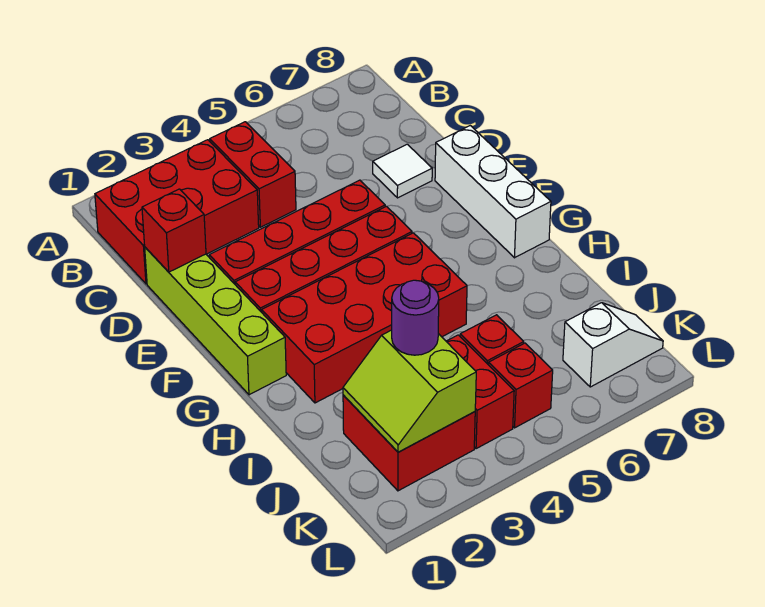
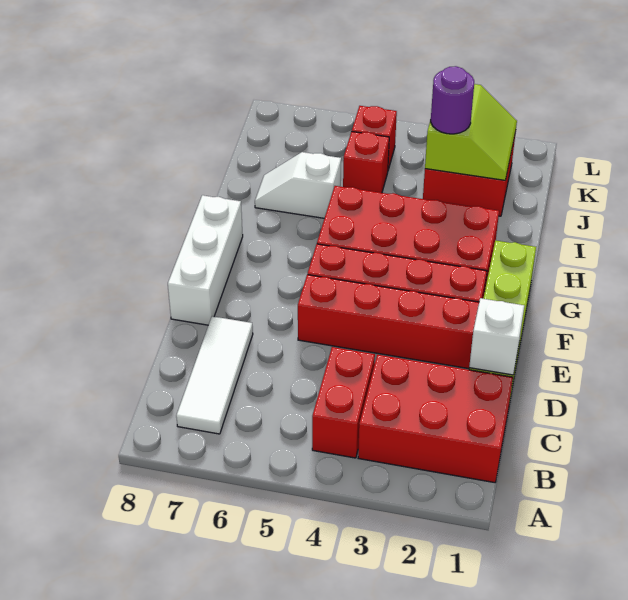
red brick D1 level 2 -> white brick D1 level 2
white tile D7 level 1 -> white tile B7:D7 level 1
red brick J4:K4 level 1 -> none
white slope K7:K8 level 1 top 7 -> white slope I6:I7 level 1 top 6

